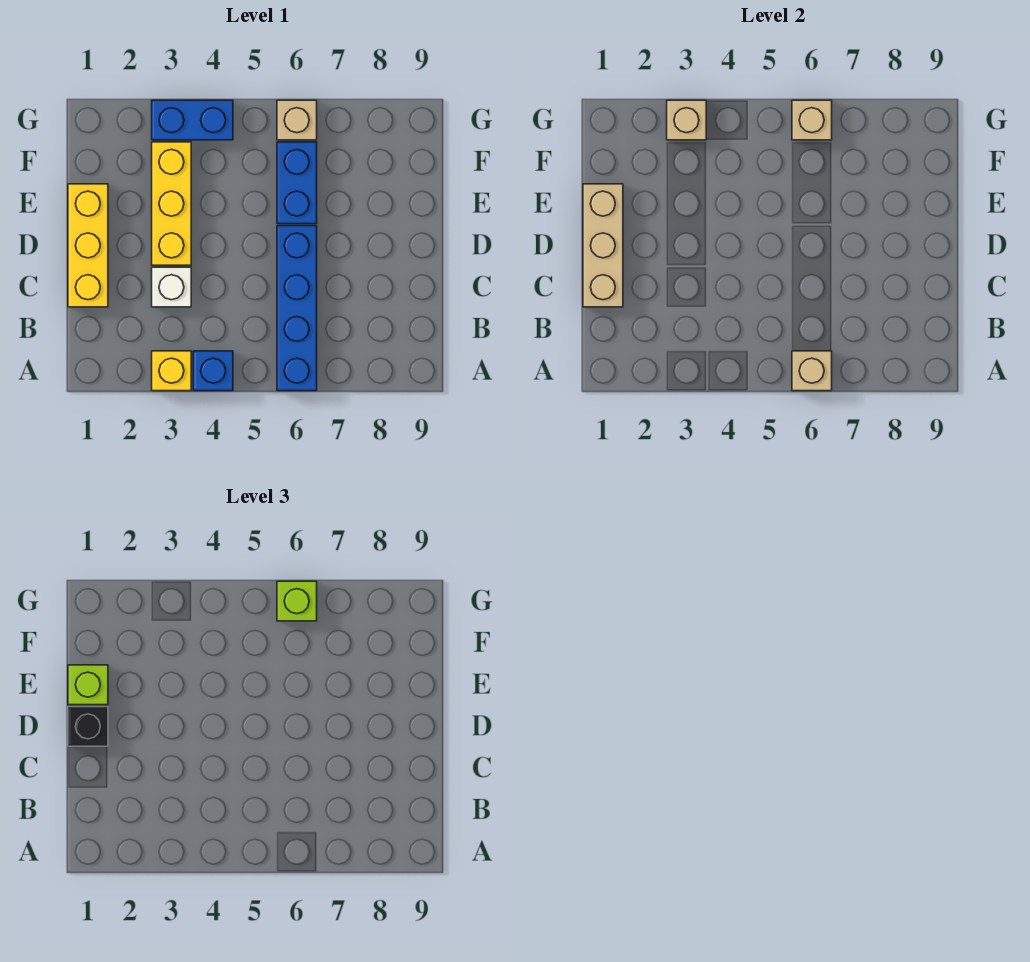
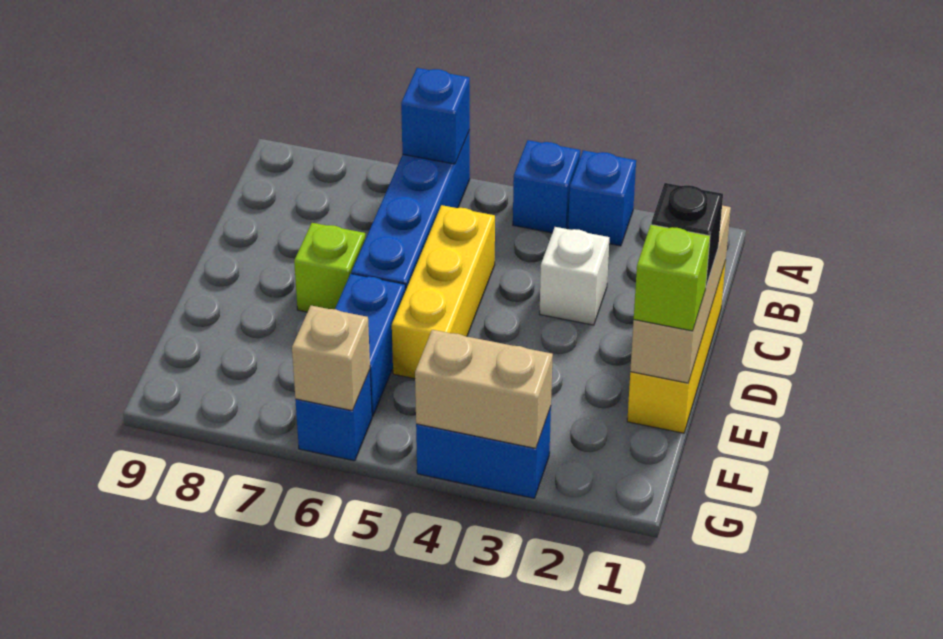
yellow brick A3 level 1 -> blue brick A3 level 1
tan brick A6 level 2 -> blue brick A6 level 2
yellow brick D3:F3 level 1 -> yellow brick C5:E5 level 1
tan brick G3 level 2 -> tan brick G3:G4 level 2
tan brick G6 level 1 -> blue brick G6 level 1
lime brick G6 level 3 -> lime brick D7 level 1

